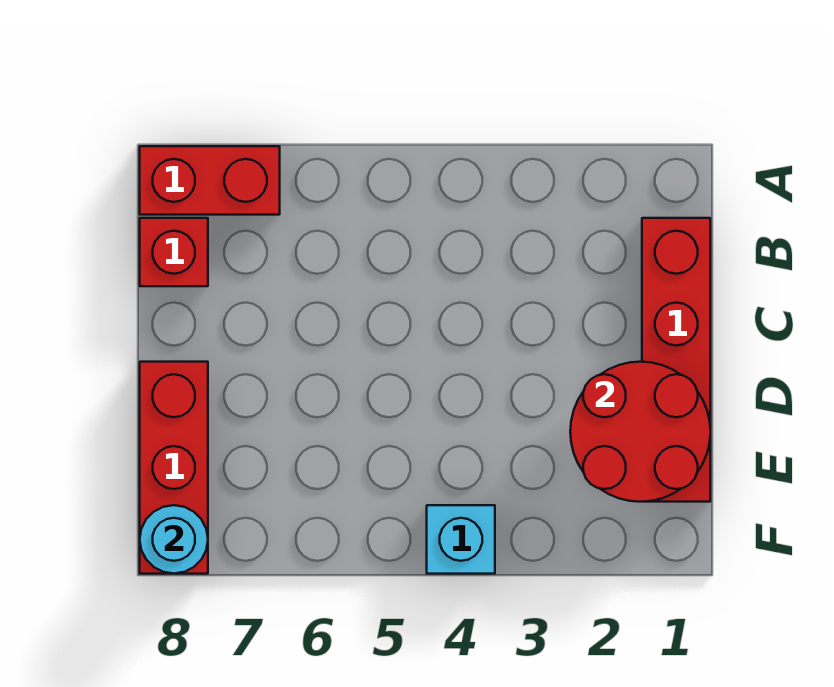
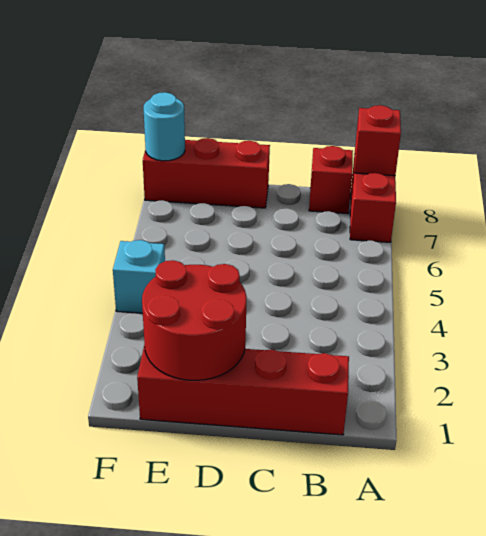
none -> red brick A8 level 2

